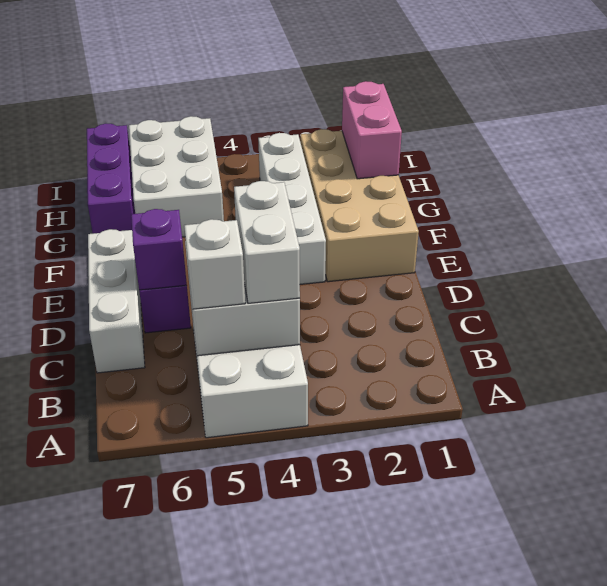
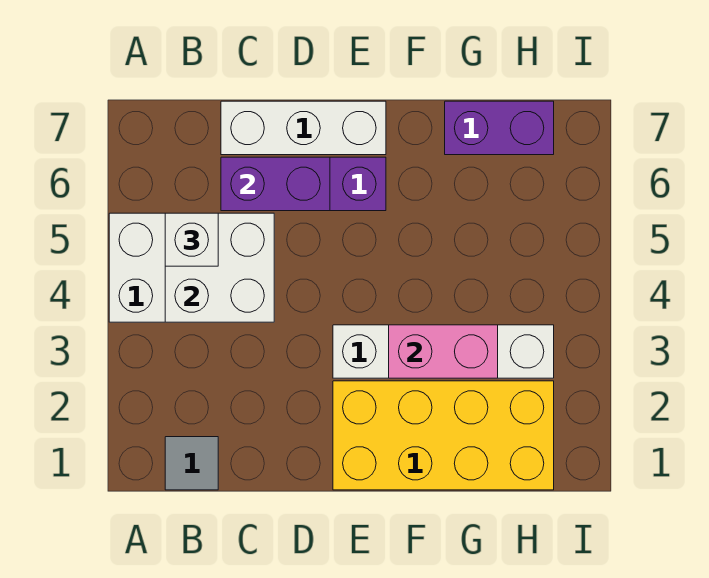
none -> grey tile B1 level 1
white brick B4:C4 level 3 -> none
purple brick D6 level 2 -> purple brick C6:D6 level 2
tan brick E1:H2 level 1 -> yellow brick E1:H2 level 1
pink brick G1:H1 level 2 -> pink brick F3:G3 level 2
white brick G5:I6 level 1 -> none
purple brick G7:I7 level 1 -> purple brick G7:H7 level 1

